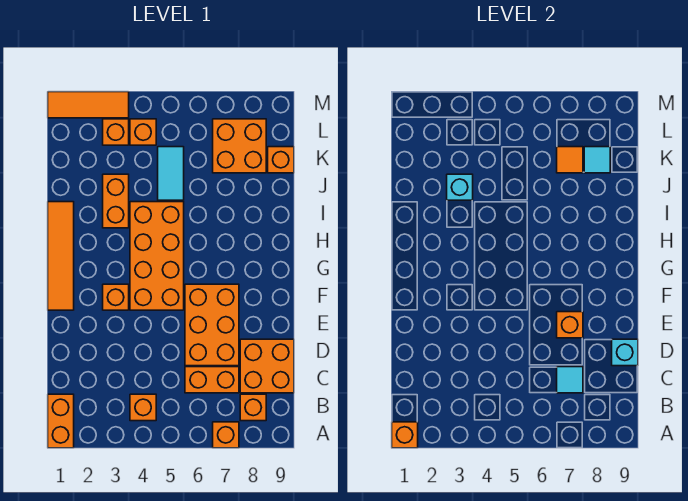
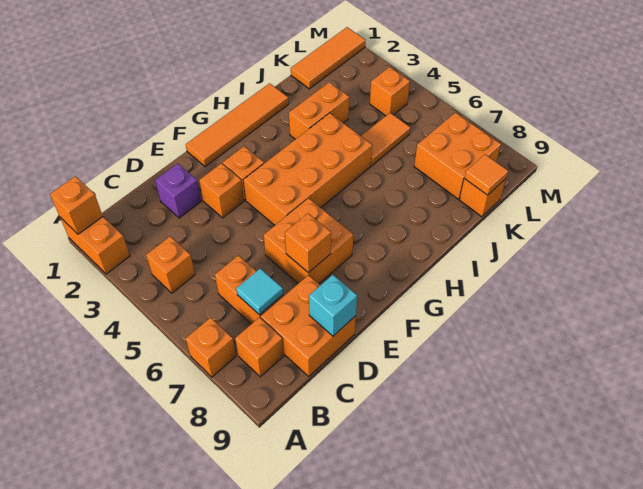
orange brick A1:B1 level 1 -> orange brick A1:A2 level 1
none -> purple brick D2 level 1
orange brick D6:F7 level 1 -> orange brick E6:F7 level 1
cyan brick J3 level 2 -> none
cyan tile J5:K5 level 1 -> orange tile J5:K5 level 1
orange tile K7 level 2 -> orange tile K9 level 2
cyan tile K8 level 2 -> none
orange brick L3 level 1 -> orange brick E3 level 1
orange tile M1:M3 level 1 -> orange tile K1:M1 level 1

